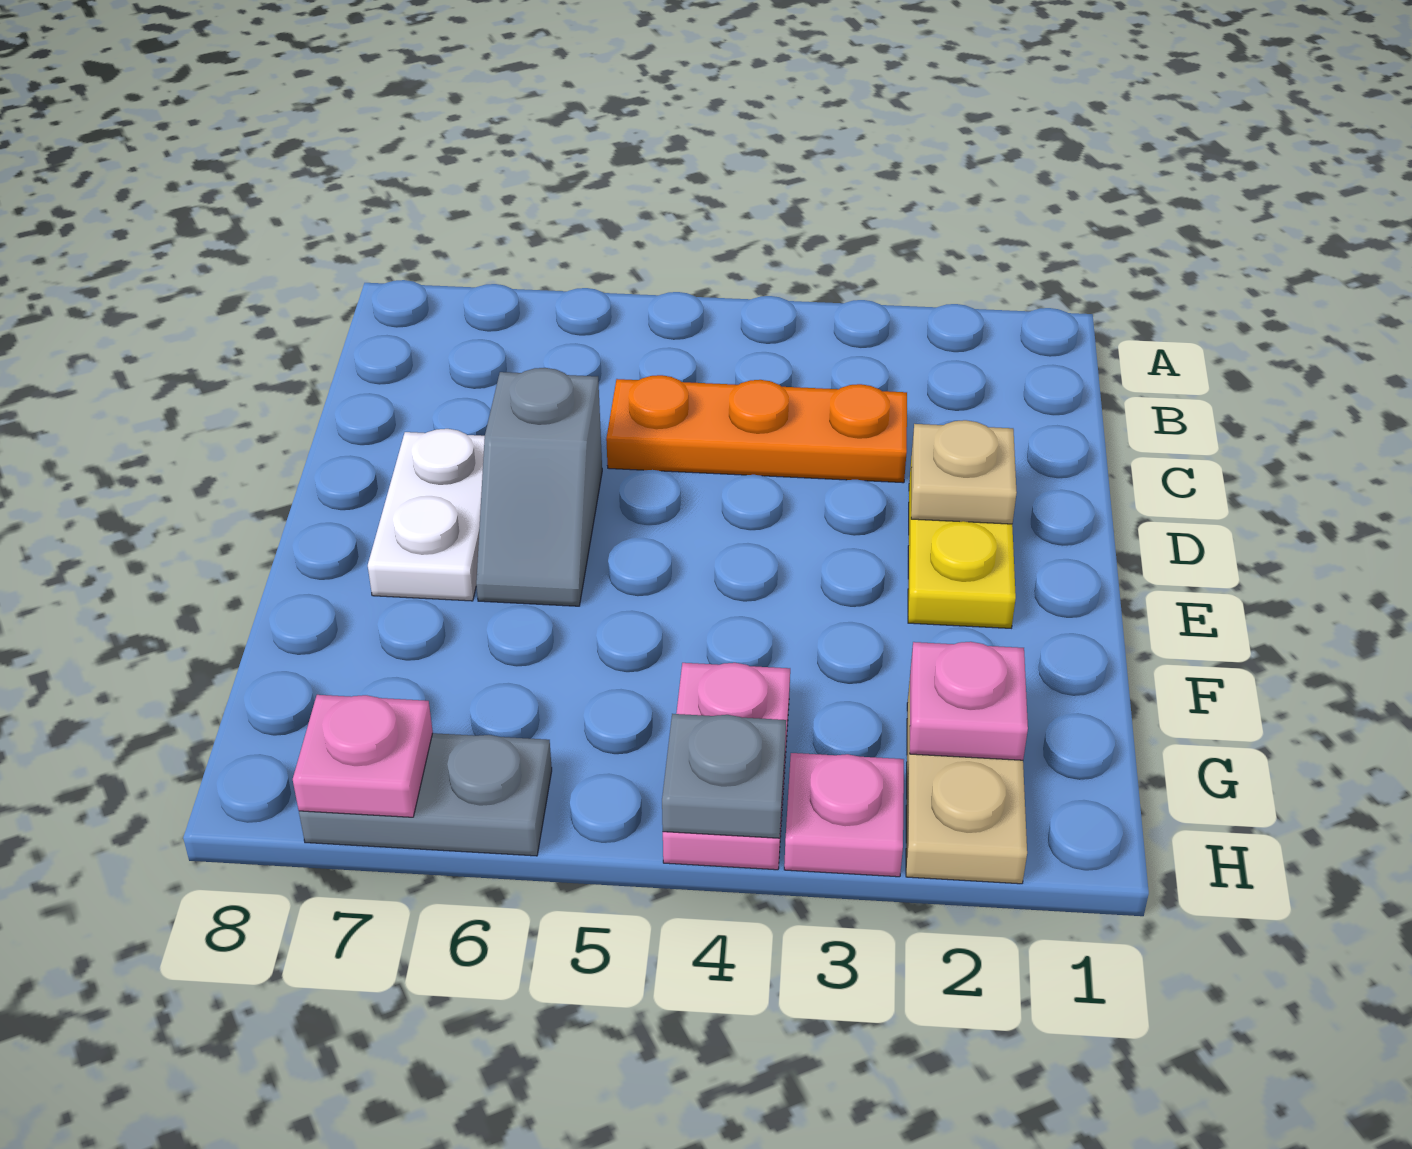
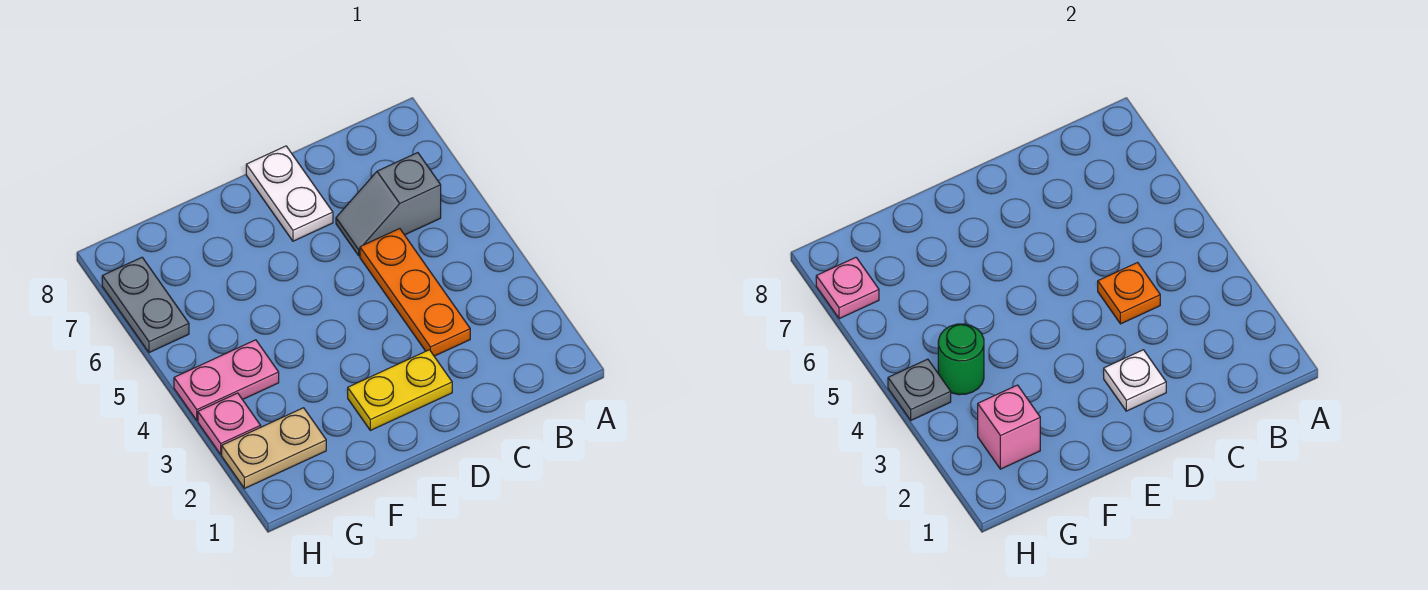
none -> orange plate C4 level 2
tan plate D2 level 2 -> white plate D2 level 2
grey slope D6:E6 level 1 top D -> grey slope B6:C6 level 1 top B
white plate D7:E7 level 1 -> white plate D7:D8 level 1
pink plate G2 level 2 -> pink brick G2 level 2
none -> green round brick G4 level 2

